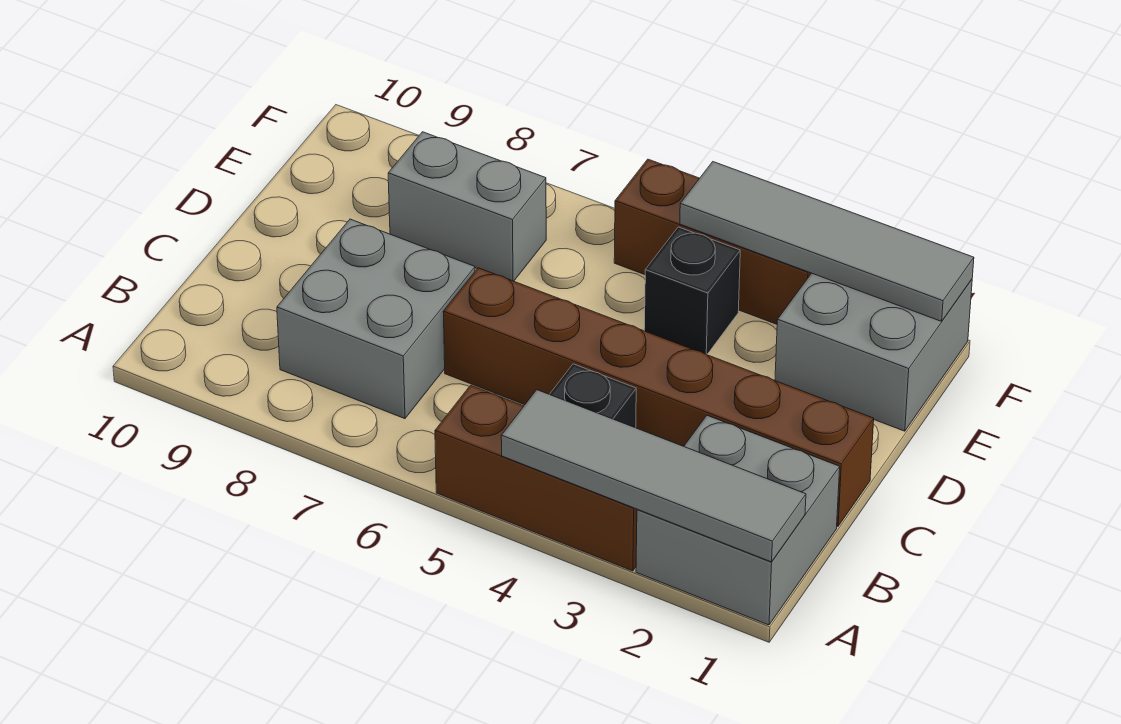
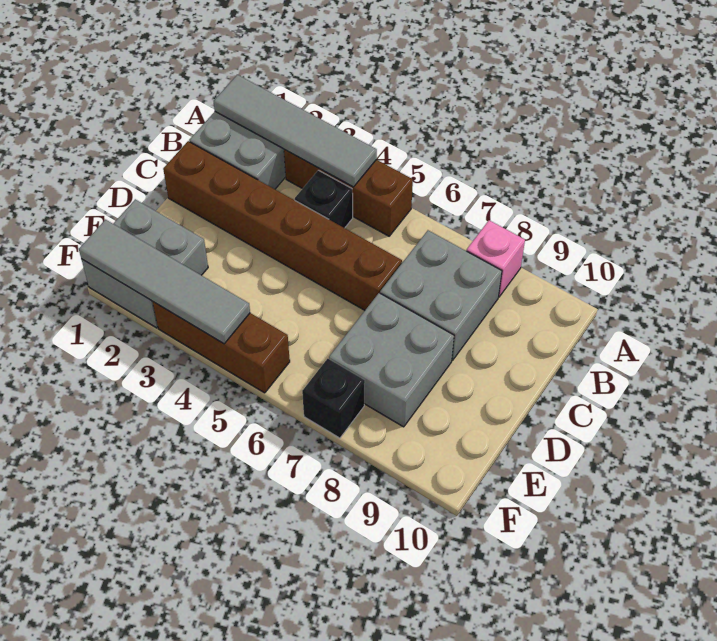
none -> pink brick A8 level 1
black brick E4 level 1 -> black brick F7 level 1
grey brick E7:E8 level 1 -> grey brick D7:E8 level 1

